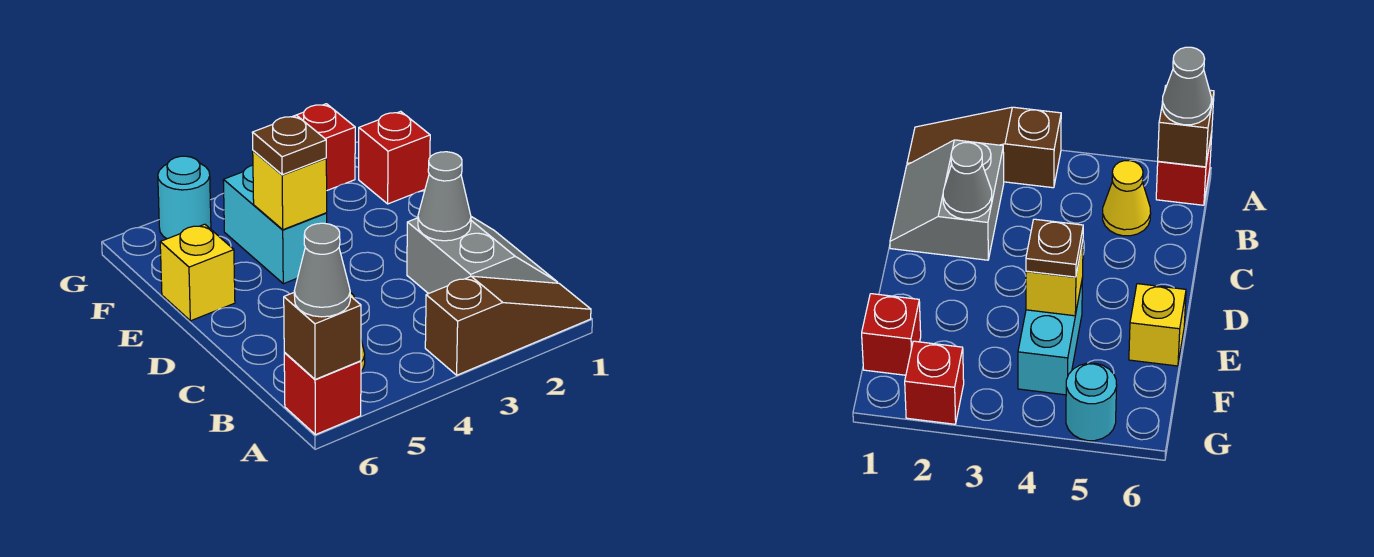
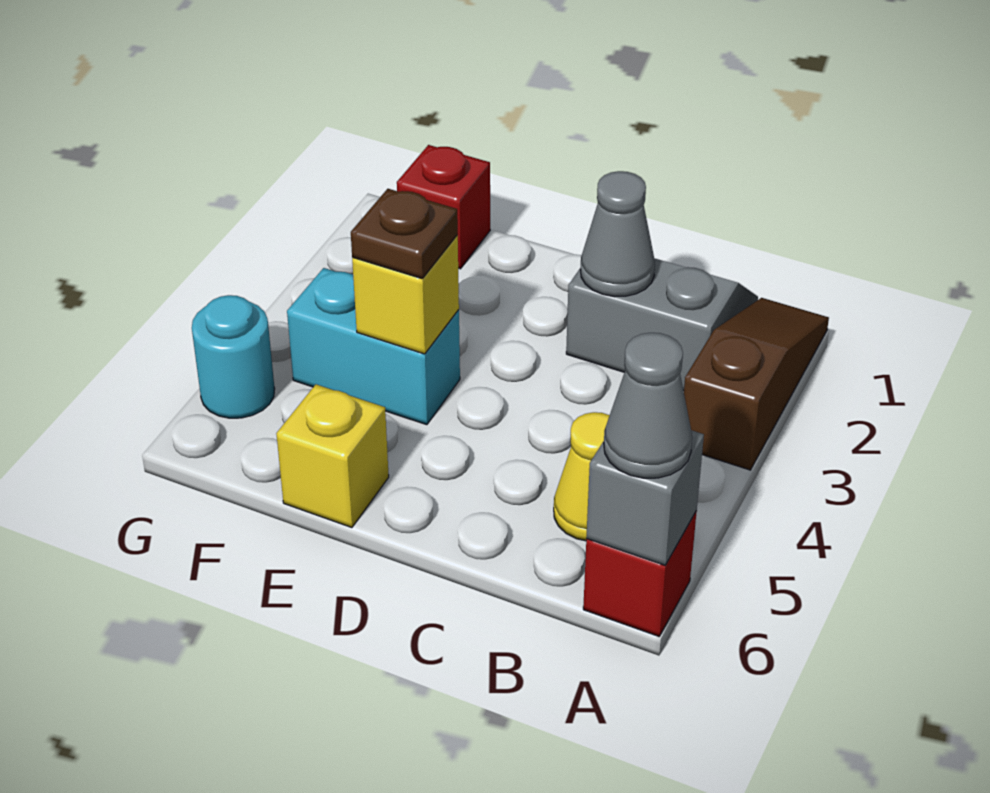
brown brick A6 level 2 -> grey brick A6 level 2
red brick G2 level 1 -> none

